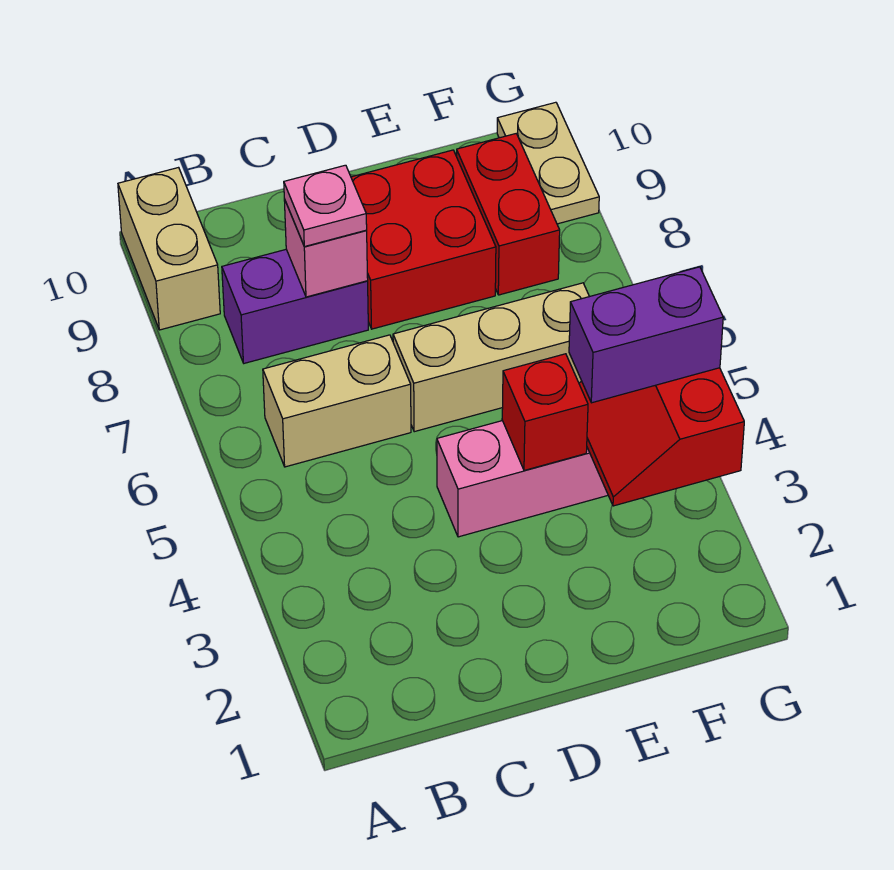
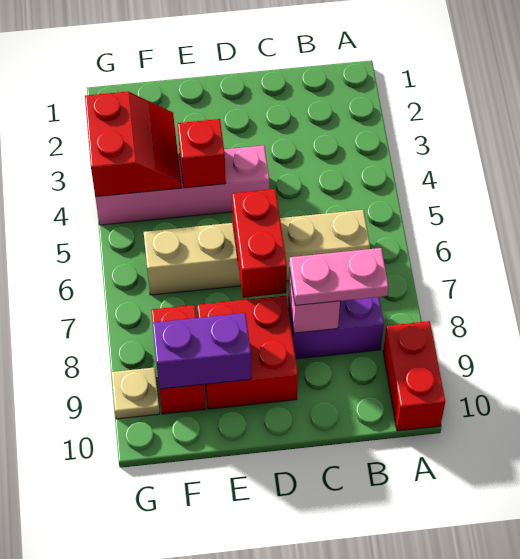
tan brick A9:A10 level 1 -> red brick A9:A10 level 1
pink plate C8 level 3 -> pink plate B8:C8 level 3
none -> red brick D6:D7 level 2
purple brick F4:G4 level 3 -> purple brick E9:F9 level 2
tan plate G9:G10 level 1 -> tan plate G9 level 1

